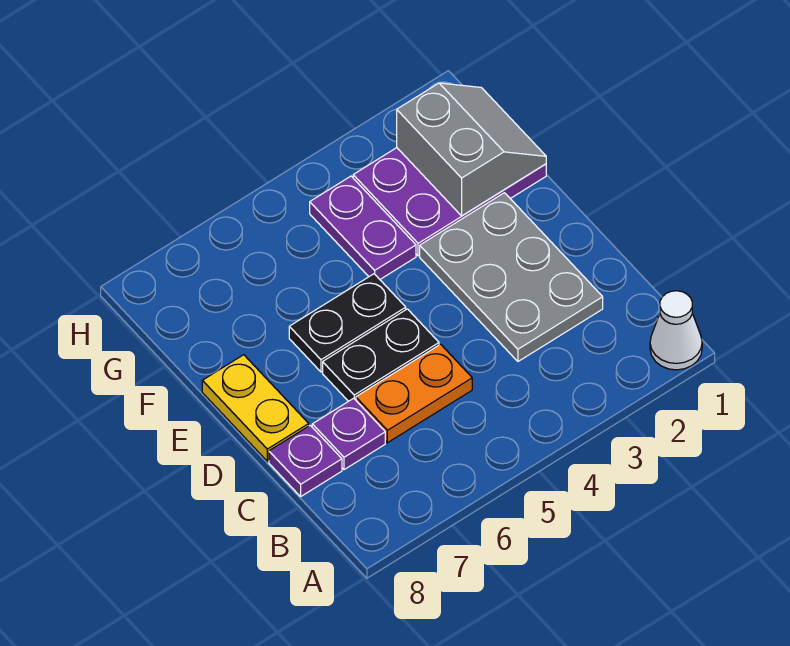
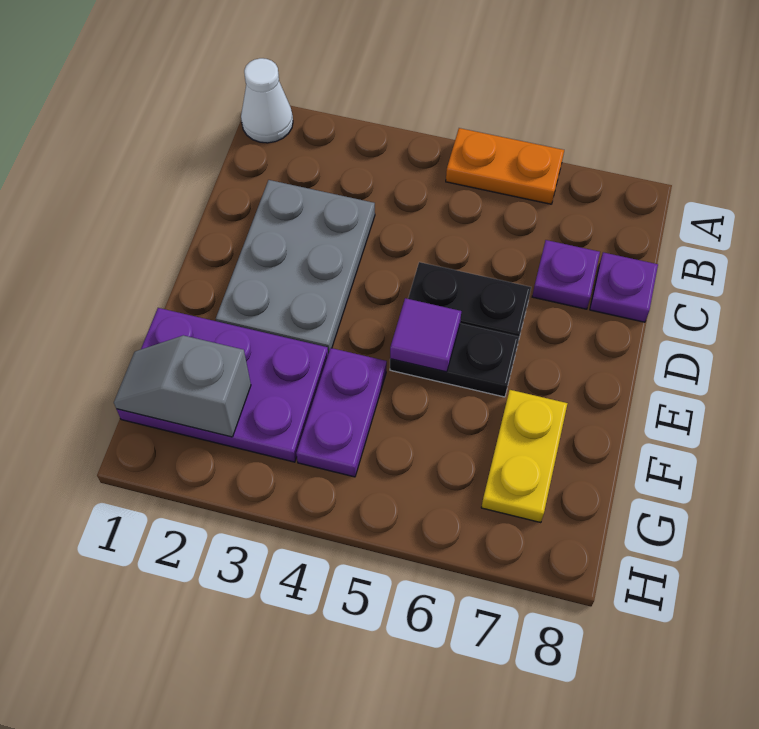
orange plate C5:C6 level 1 -> orange plate A5:A6 level 1
yellow plate D8:E8 level 1 -> yellow plate F7:G7 level 1
none -> purple tile E5 level 2
grey slope F1:G2 level 2 top 2 -> grey slope G1:G2 level 2 top 2

